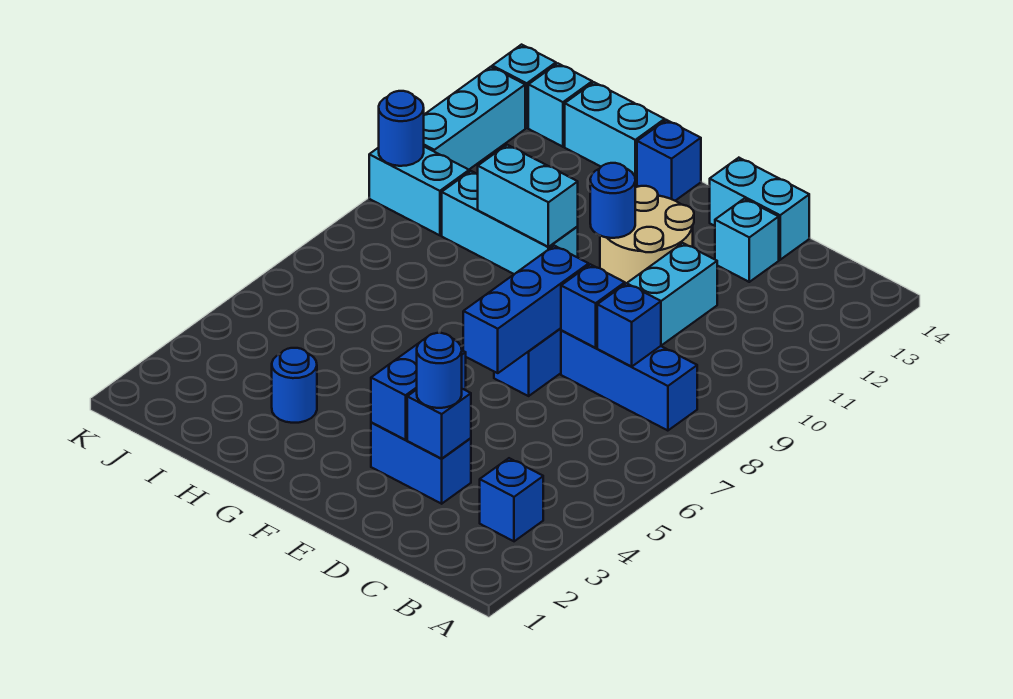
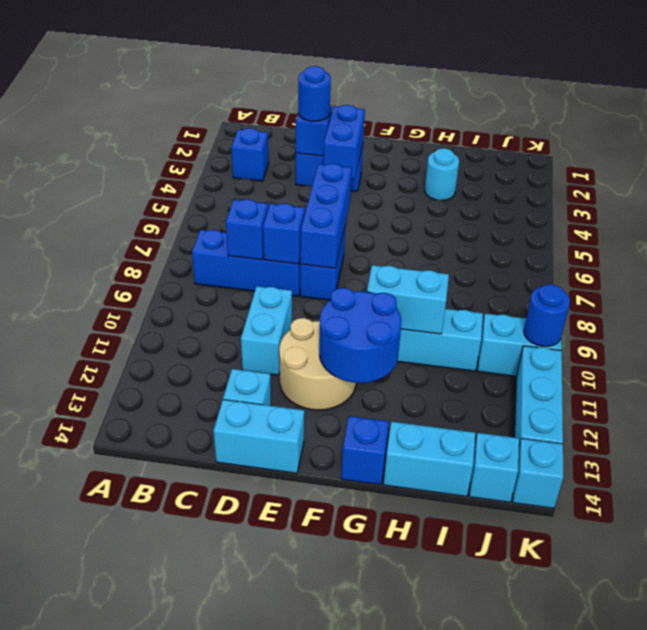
blue round brick F11 level 2 -> blue round brick F11:G12 level 2
blue round brick H3 level 1 -> cyan round brick H3 level 1

